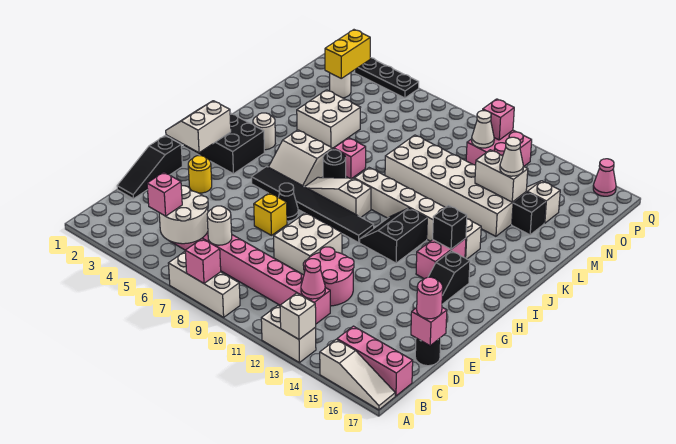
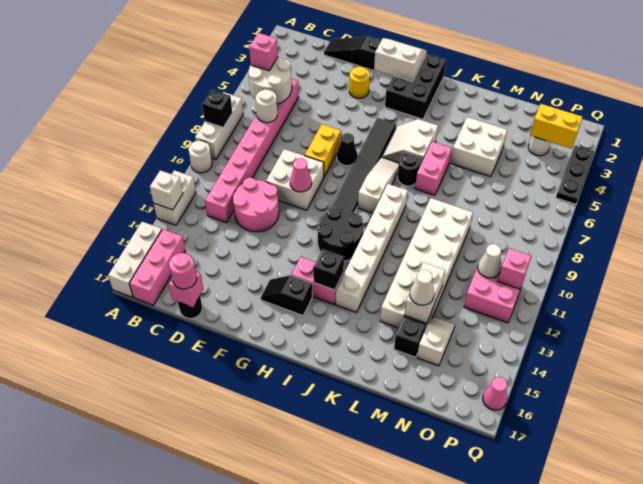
pink brick A8 level 2 -> black brick A8 level 2
white slope A15:A17 level 1 top 15 -> white brick A15:A17 level 1
pink cone C12 level 2 -> pink cone F10 level 2
yellow brick F7 level 1 -> yellow brick F7:F8 level 1
black slope H11:I12 level 1 top 12 -> black round brick H11:I12 level 1
white round brick J3 level 1 -> white round brick A10 level 1
pink brick K7 level 1 -> pink brick K6:K7 level 1

